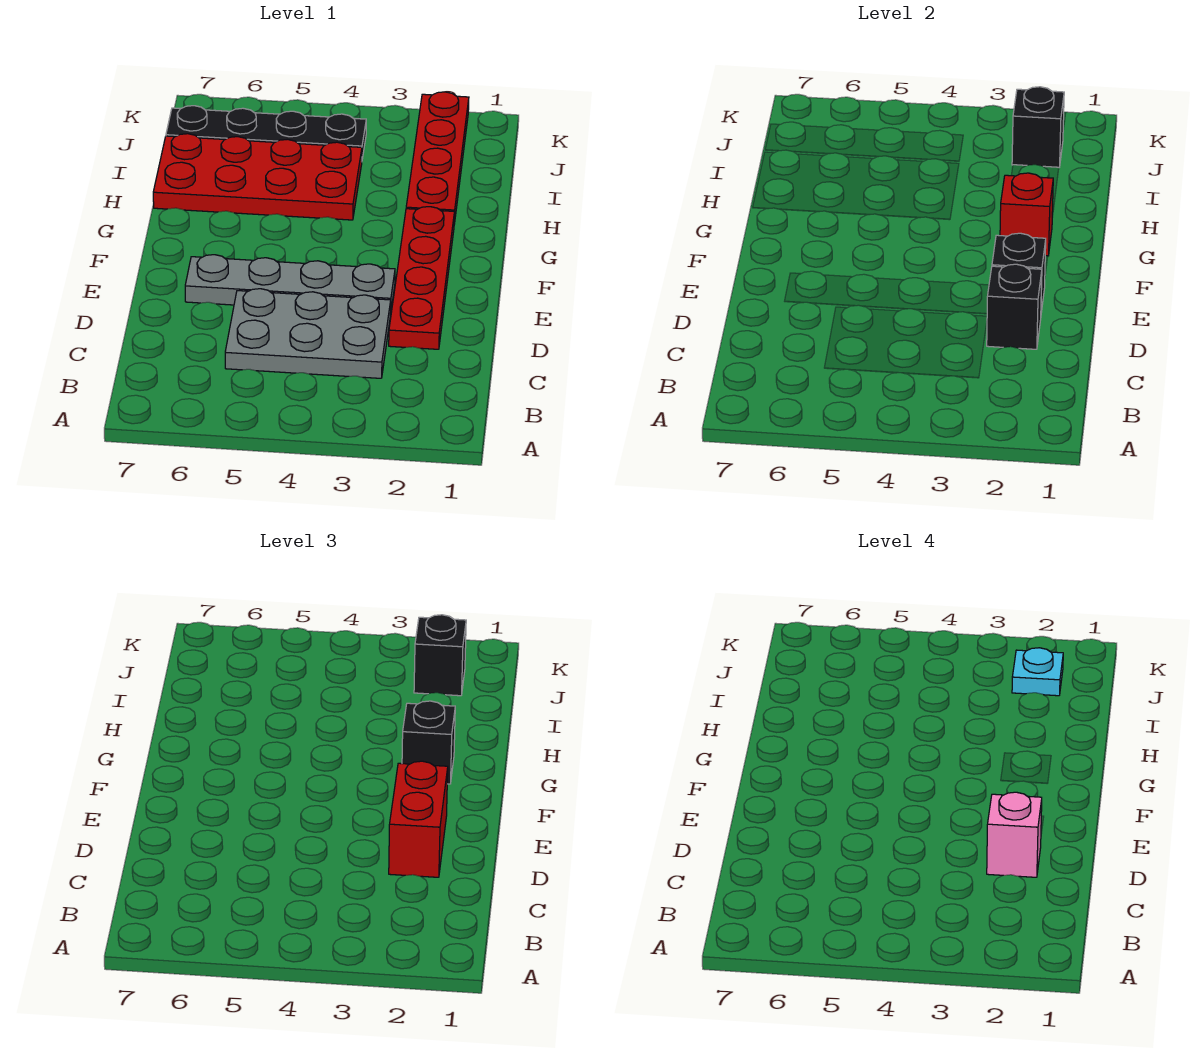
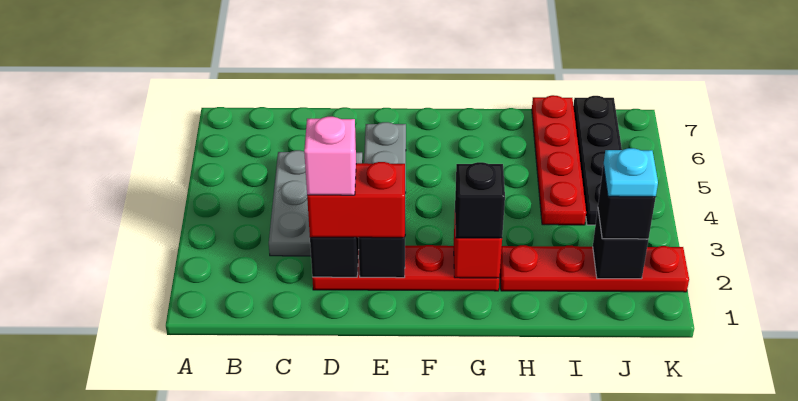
red plate H4:I7 level 1 -> red plate I4:I7 level 1

